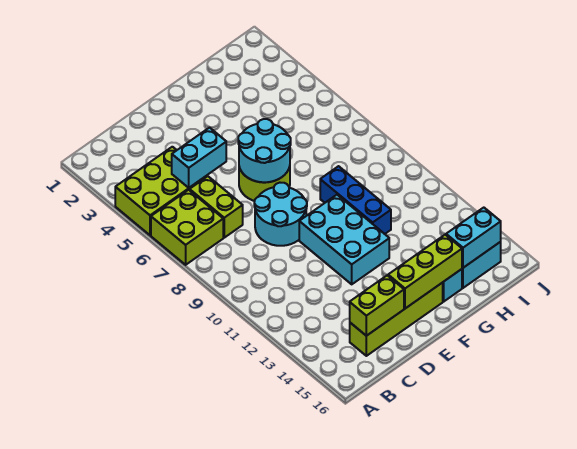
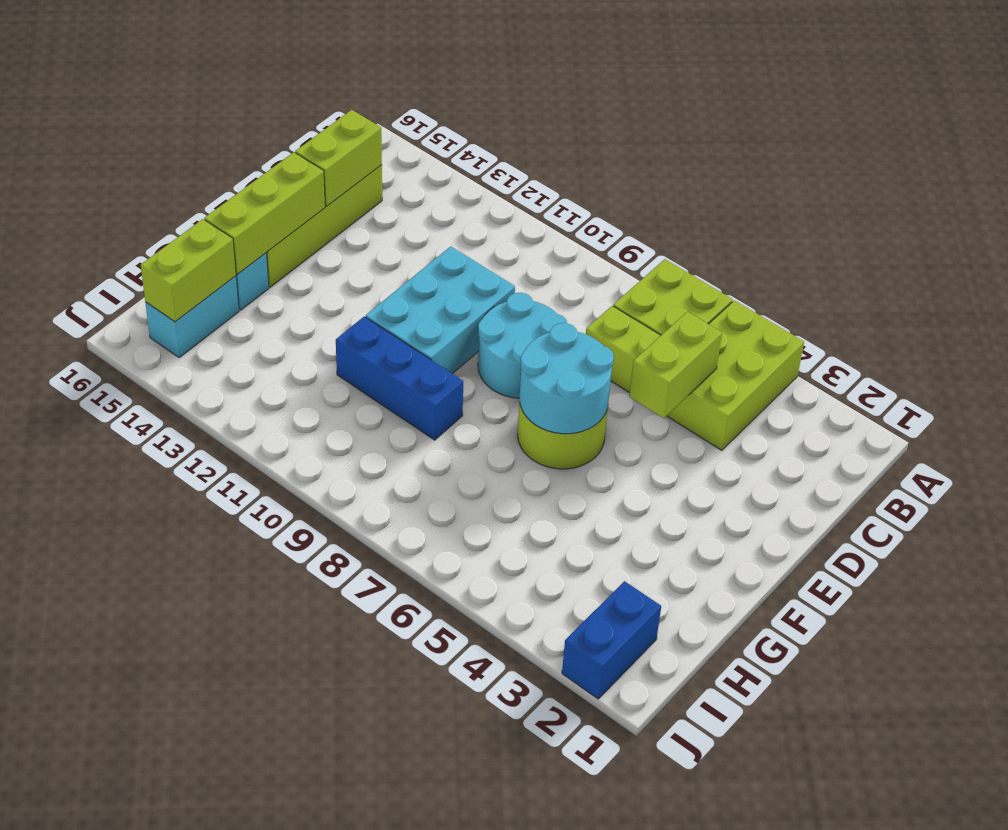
cyan brick C5:D5 level 2 -> lime brick C5:D5 level 2
cyan brick E10:F12 level 1 -> cyan brick D10:F11 level 1
cyan brick H15:I15 level 2 -> lime brick H15:I15 level 2
none -> blue brick I2:J2 level 1

